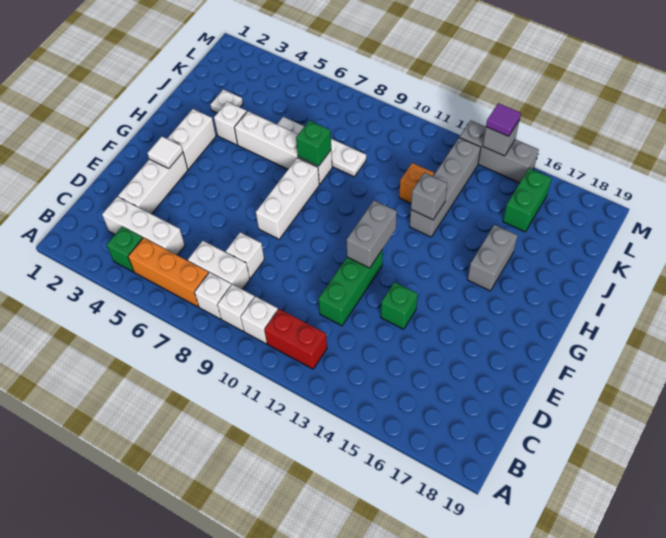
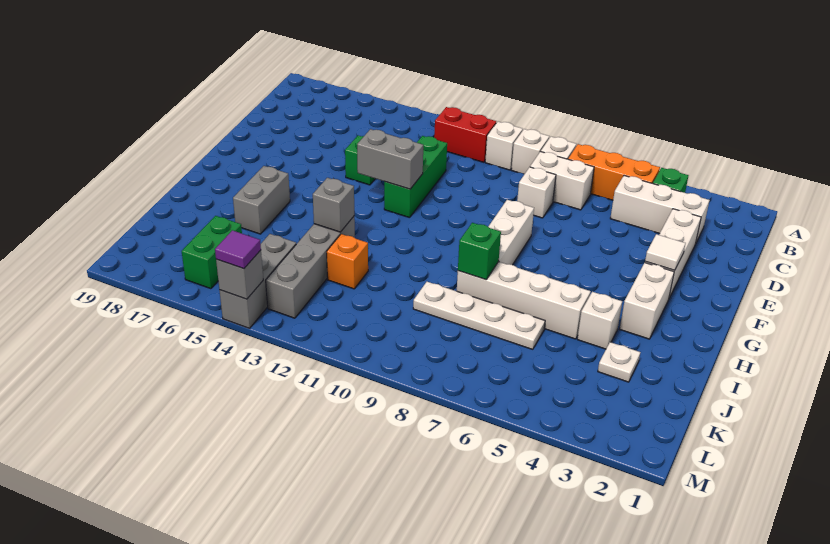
grey brick F12:G12 level 2 -> grey brick F12:F13 level 2
grey brick M13:M15 level 1 -> grey brick K14:M14 level 1

